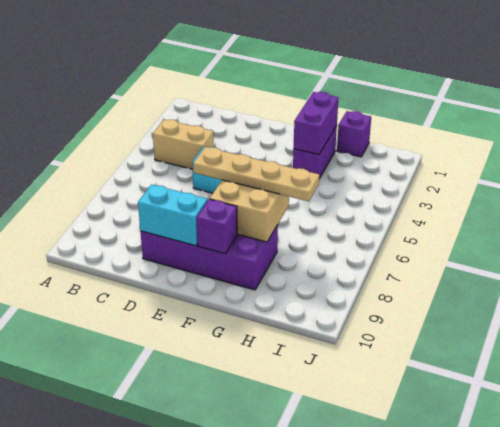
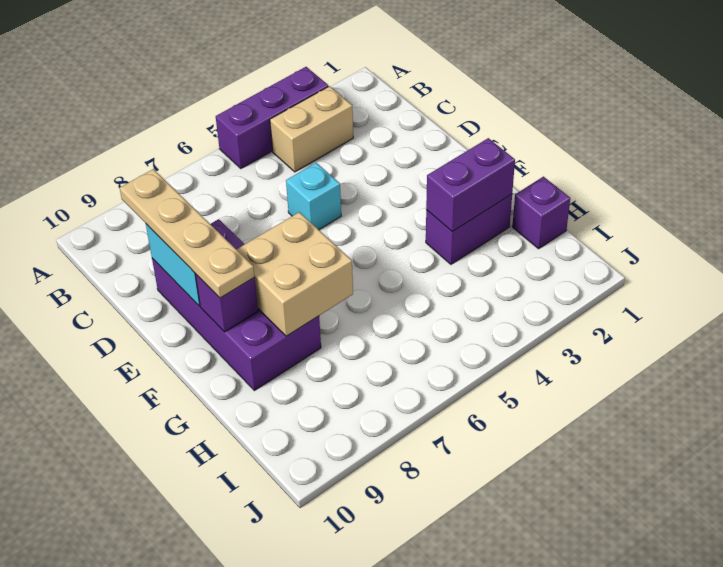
none -> purple brick A3:A5 level 1
tan brick B4:C4 level 1 -> tan brick B3:B4 level 1
tan plate E7:H7 level 3 -> tan plate C9:F9 level 3

